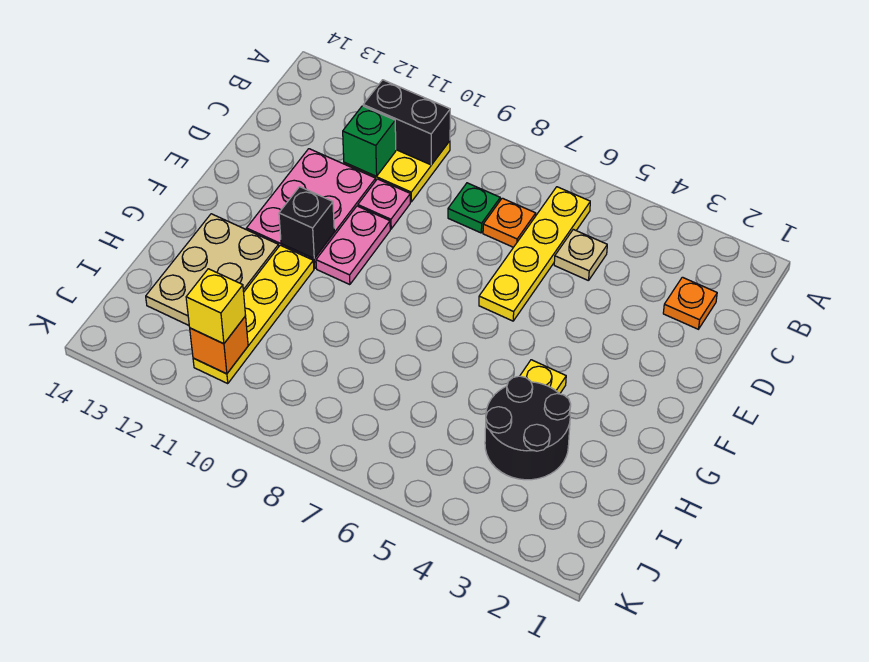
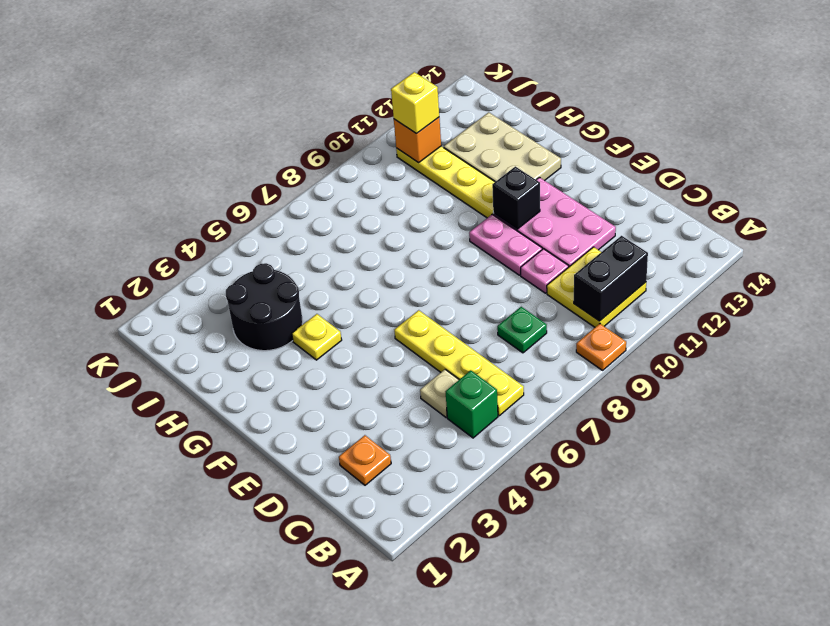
orange plate C7 level 1 -> orange plate A9 level 1
green brick C11 level 2 -> green brick B5 level 1

